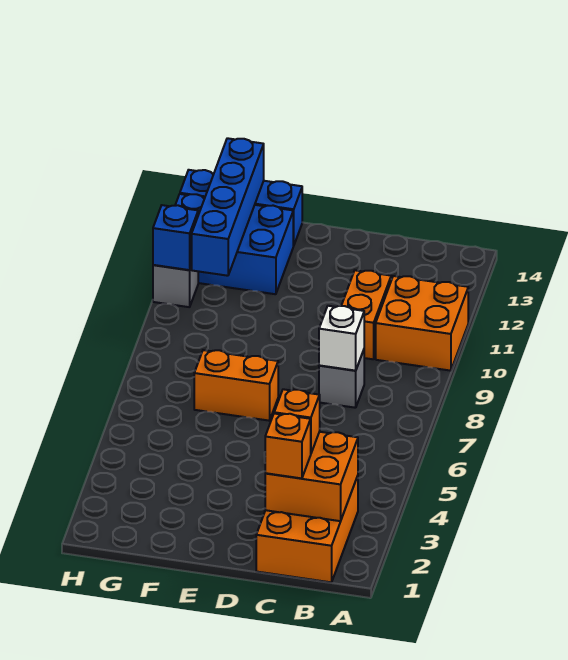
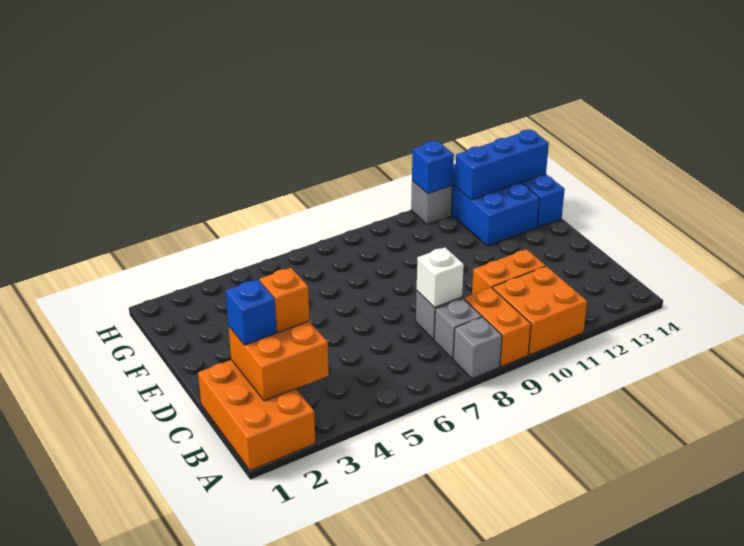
none -> grey brick A8 level 1
orange brick B1:C3 level 1 -> orange brick A1:C2 level 1
none -> grey brick B8 level 1
orange brick C2 level 3 -> blue brick C2 level 3
orange brick E7:F7 level 1 -> orange brick A9:B9 level 1
blue brick G11:G14 level 2 -> blue brick G12:G14 level 2

